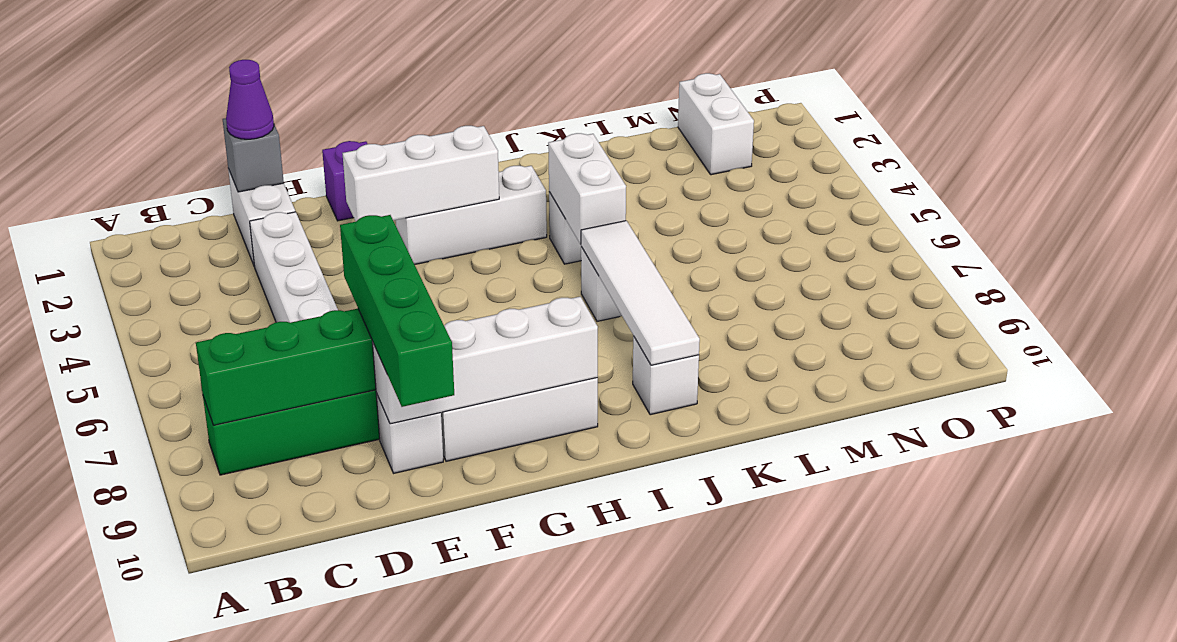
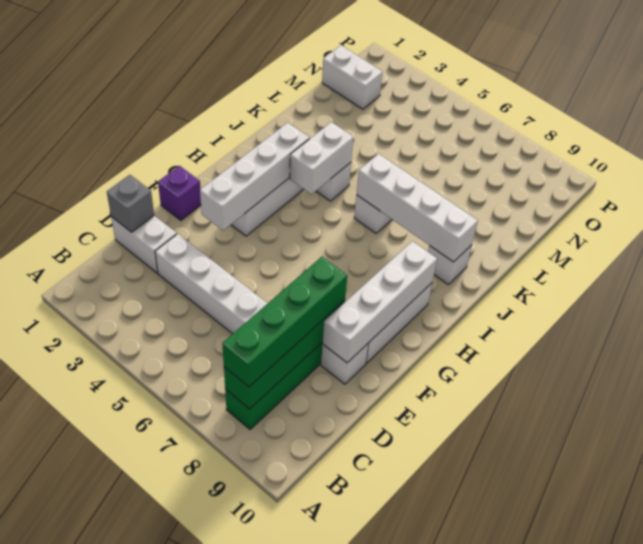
purple cone D1 level 3 -> none
green brick E7:E10 level 3 -> green brick B8:E8 level 3
white brick F3:H3 level 2 -> white brick F3:I3 level 2
white brick J4:J5 level 2 -> white brick I4:J4 level 2
white tile J6:J9 level 2 -> white brick J6:J9 level 2

